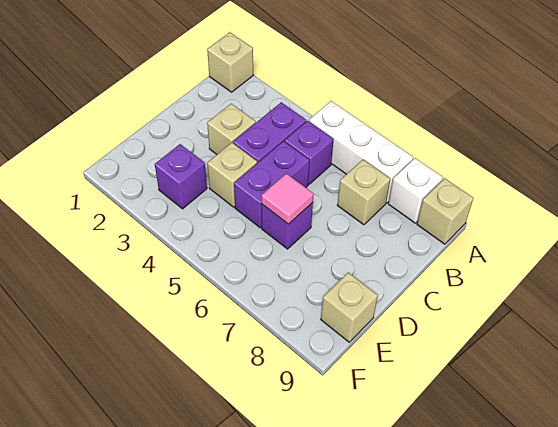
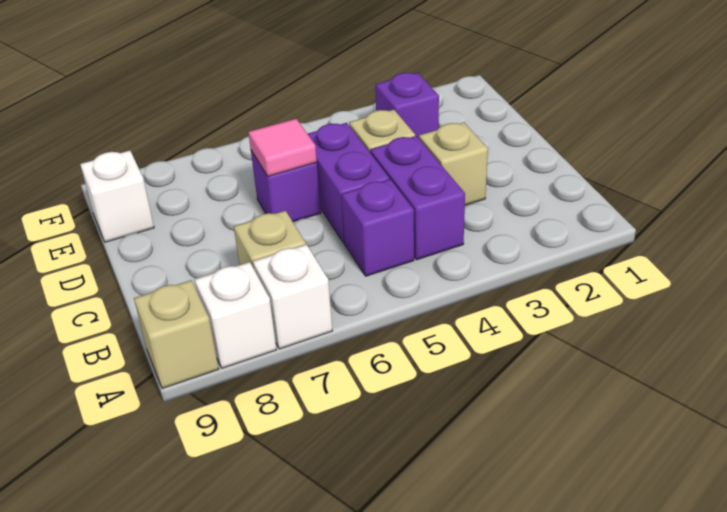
tan brick A1 level 1 -> none
white brick A5:A7 level 1 -> white brick A7 level 1
tan brick E9 level 1 -> white brick E9 level 1

